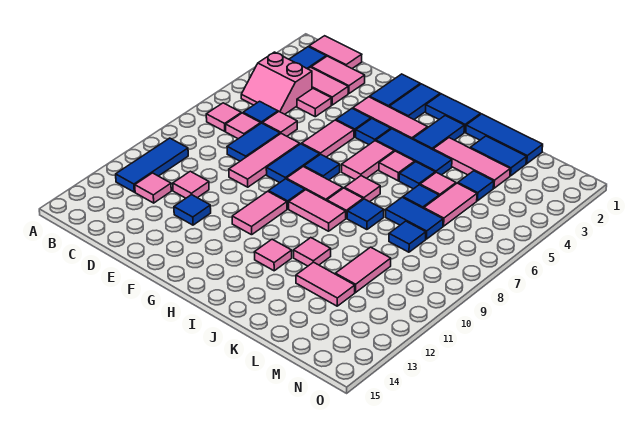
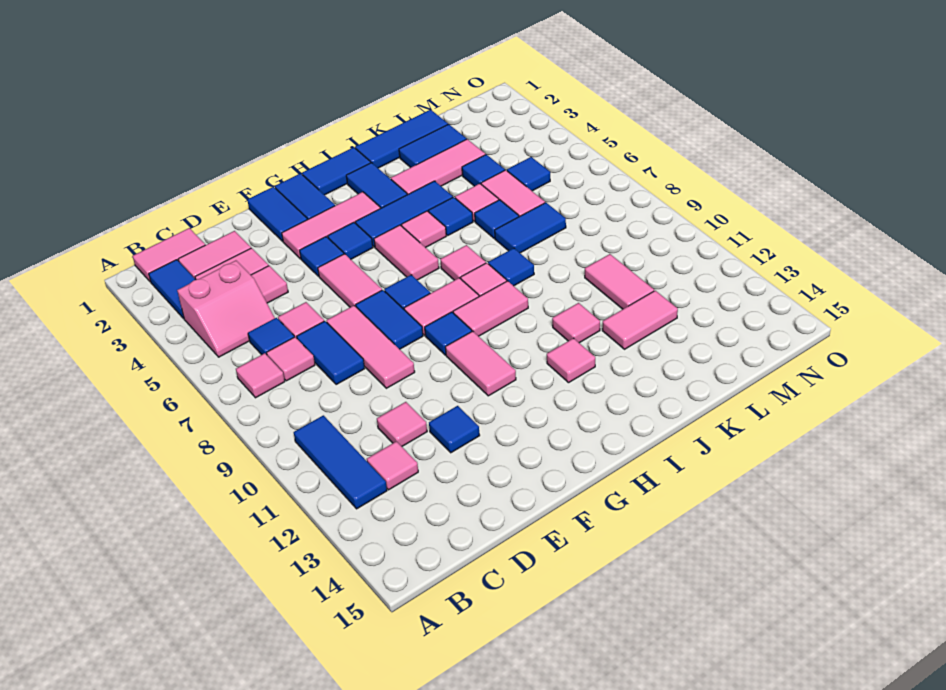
blue tile L8 level 1 -> blue tile M5 level 1

